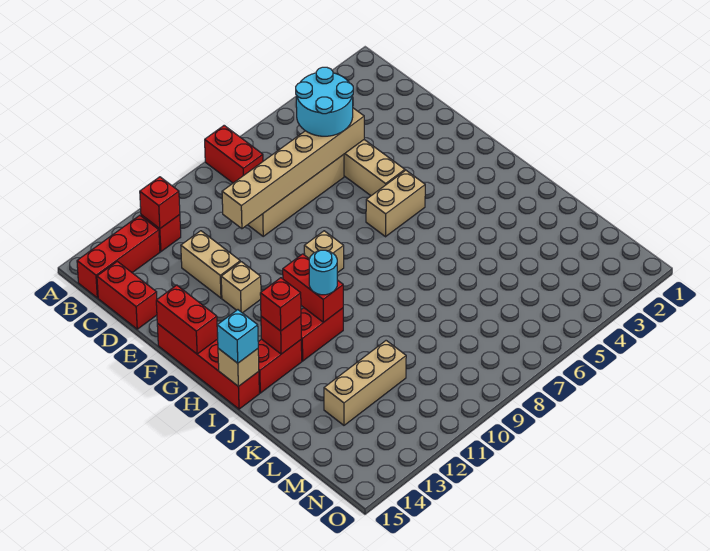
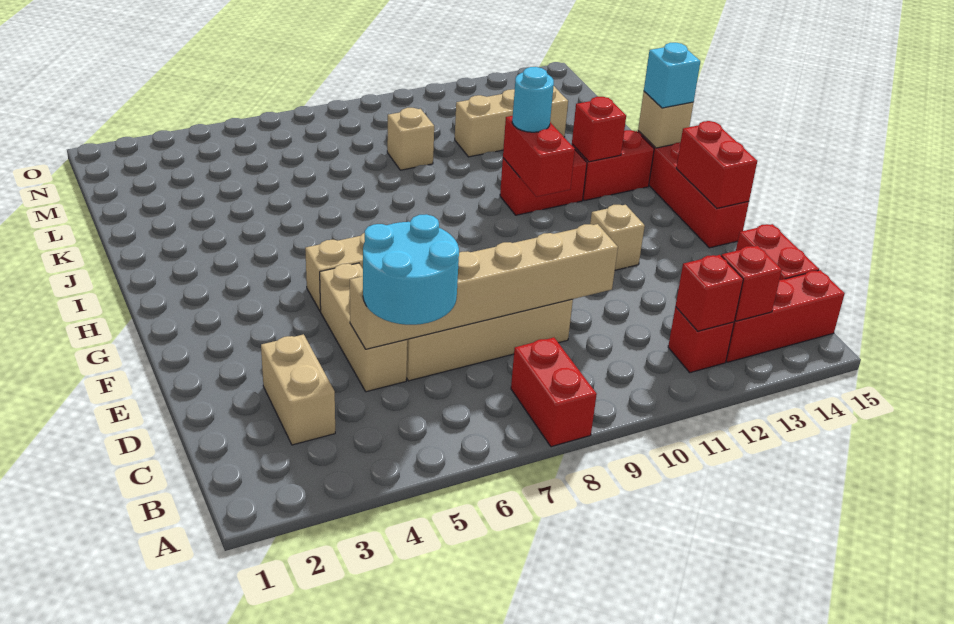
tan brick D12:E12 level 1 -> tan brick C3:D3 level 1
tan brick G9 level 1 -> tan brick L9 level 1
red brick I13 level 3 -> red brick B13 level 2

